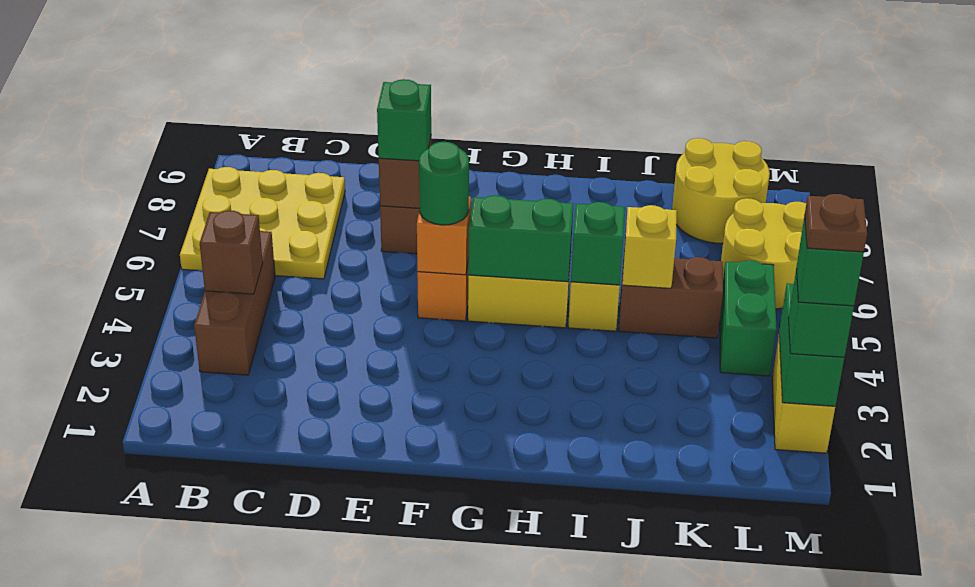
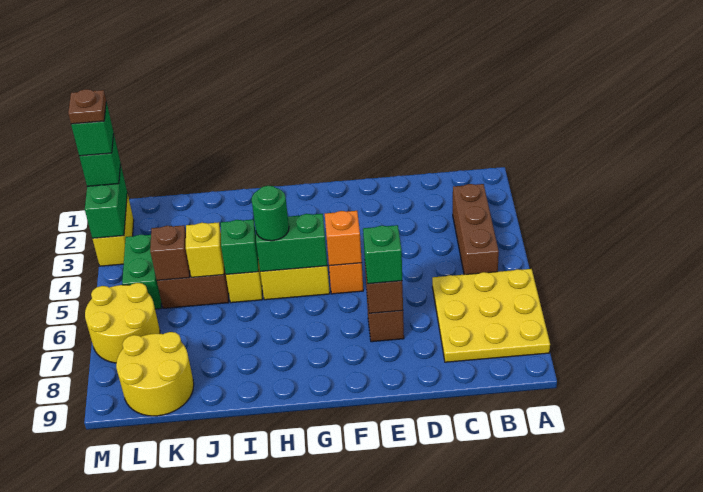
brown brick B4 level 2 -> brown brick K5 level 2
green round brick F5 level 3 -> green round brick H5 level 3

